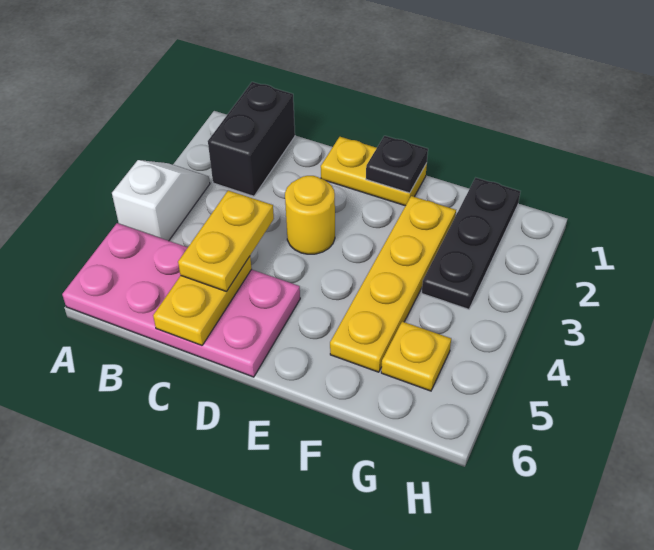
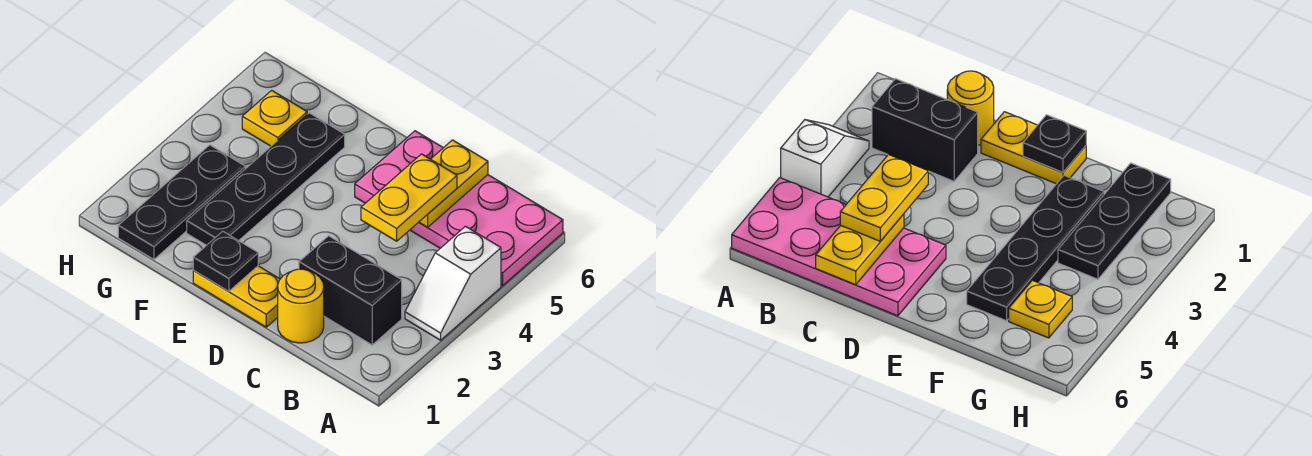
black brick B1:B2 level 1 -> black brick B2:C2 level 1
yellow round brick D3 level 1 -> yellow round brick C1 level 1
yellow plate F2:F5 level 1 -> black plate F2:F5 level 1

